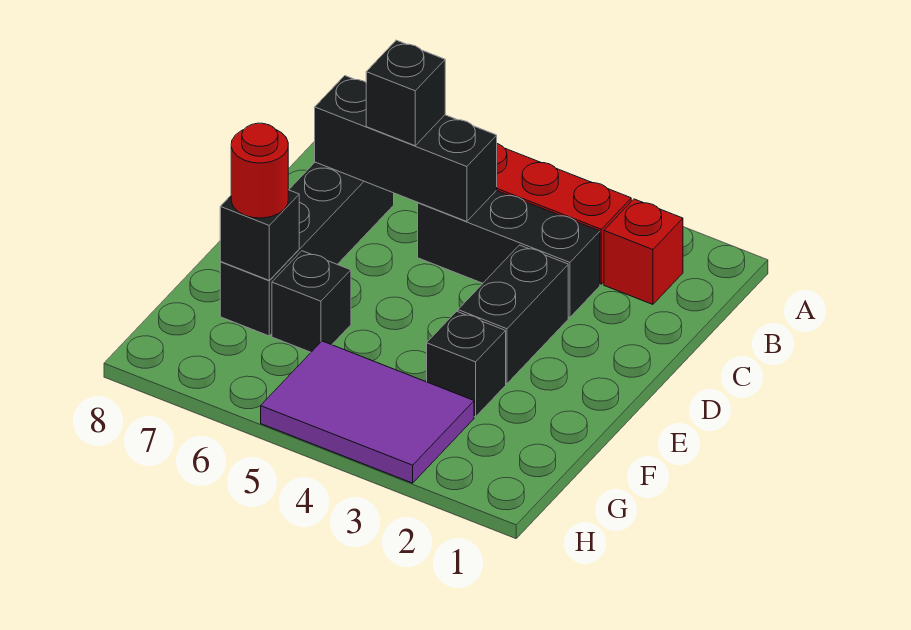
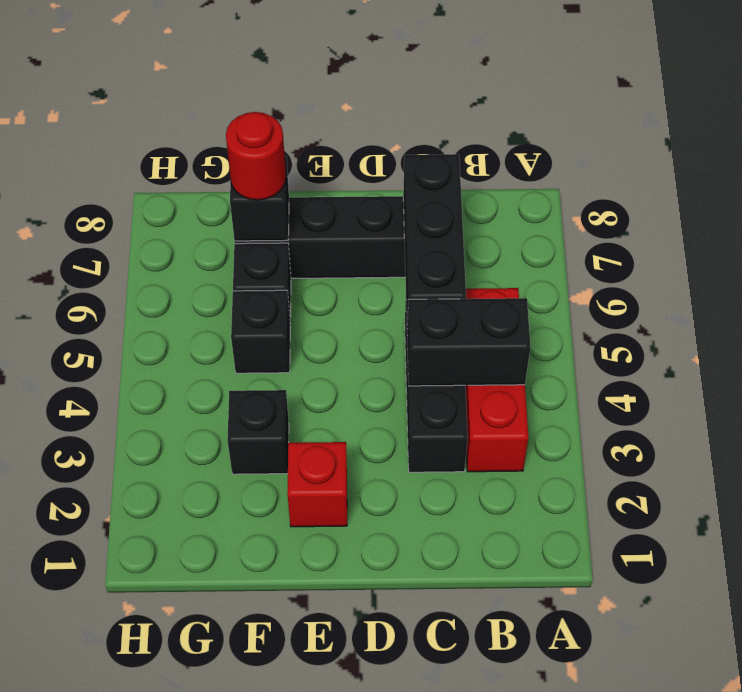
red brick B2 level 1 -> red brick E2 level 1
black brick C6 level 3 -> black brick F5 level 1
black brick D3:E3 level 1 -> black brick B4:C4 level 2
purple tile G3:H5 level 1 -> none

